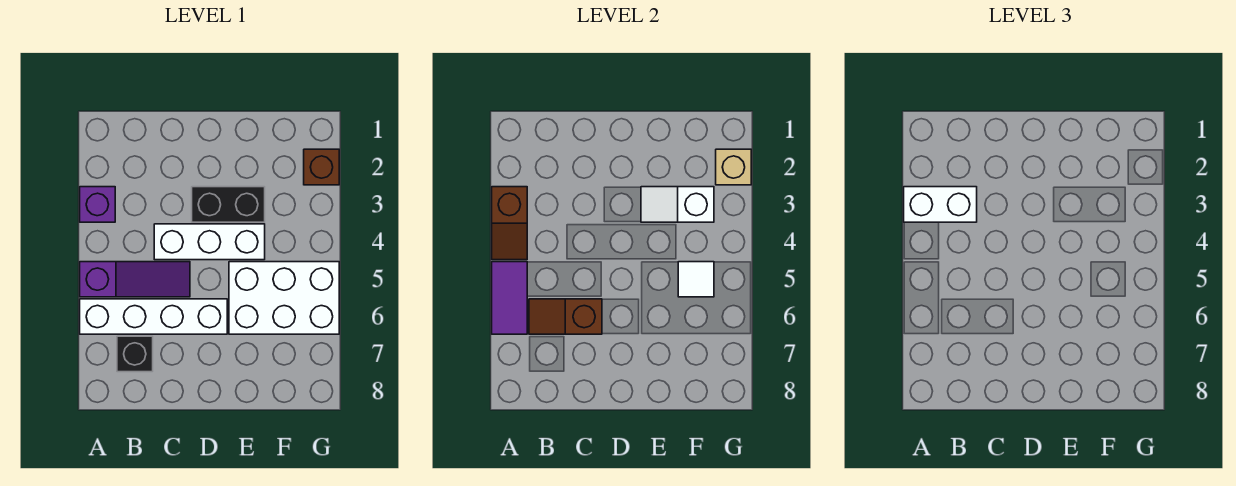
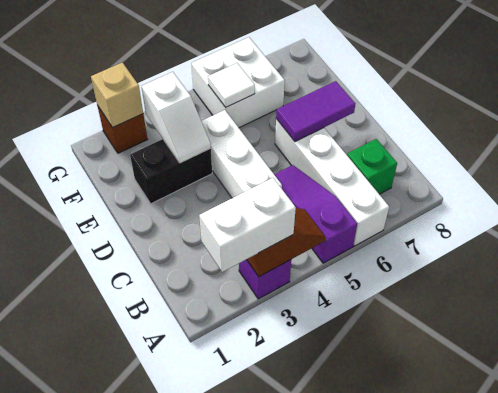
white brick A3:B3 level 3 -> white brick A2:A3 level 3
purple tile A5:A6 level 2 -> purple tile D6:D7 level 2
brown slope B6:C6 level 2 top C -> none
black brick B7 level 1 -> green brick B7 level 1
black brick D3:E3 level 1 -> black brick E2:E3 level 1
white brick E5:G6 level 1 -> white brick F5:G6 level 1

